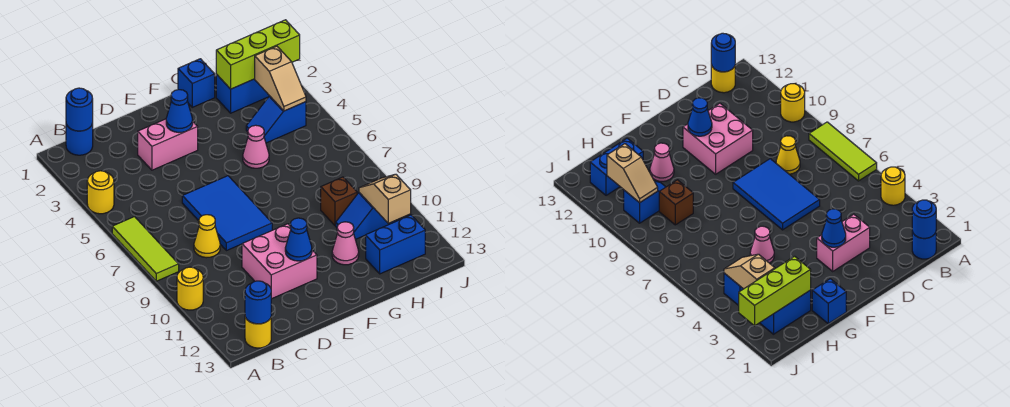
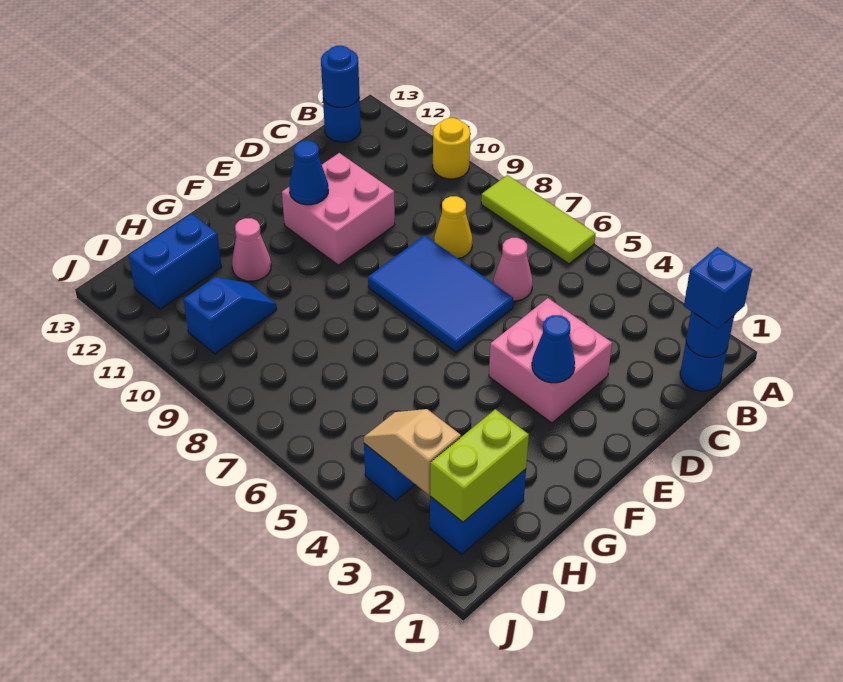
yellow round brick A4 level 1 -> none
yellow round brick B13 level 1 -> blue round brick B13 level 1
pink brick D3:E3 level 1 -> pink brick D3:E4 level 1
blue brick G1 level 1 -> blue brick B1 level 3
pink cone G5 level 1 -> pink cone C6 level 1
lime brick H2:J2 level 2 -> lime brick H2:I2 level 2
brown brick H9 level 1 -> none
tan slope I10:I11 level 2 top 11 -> none

